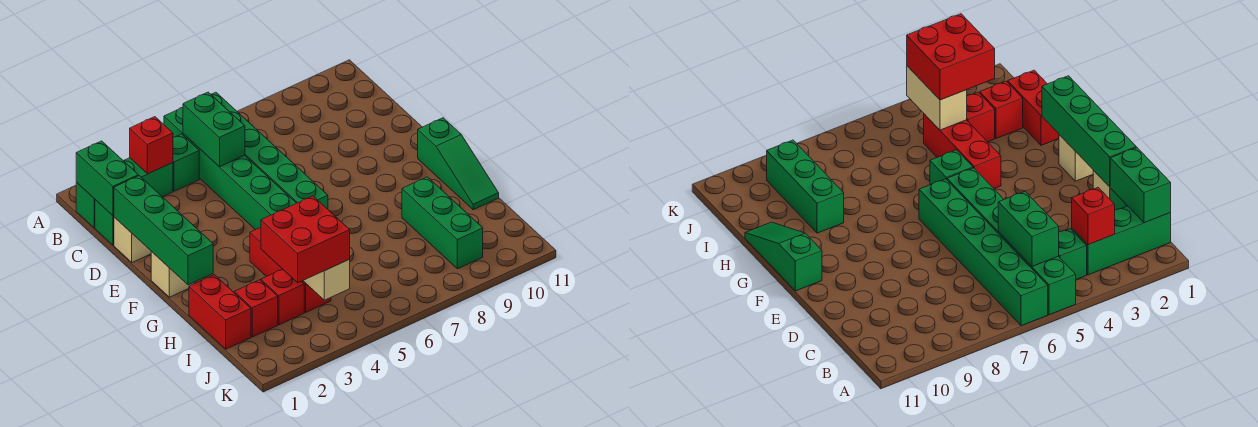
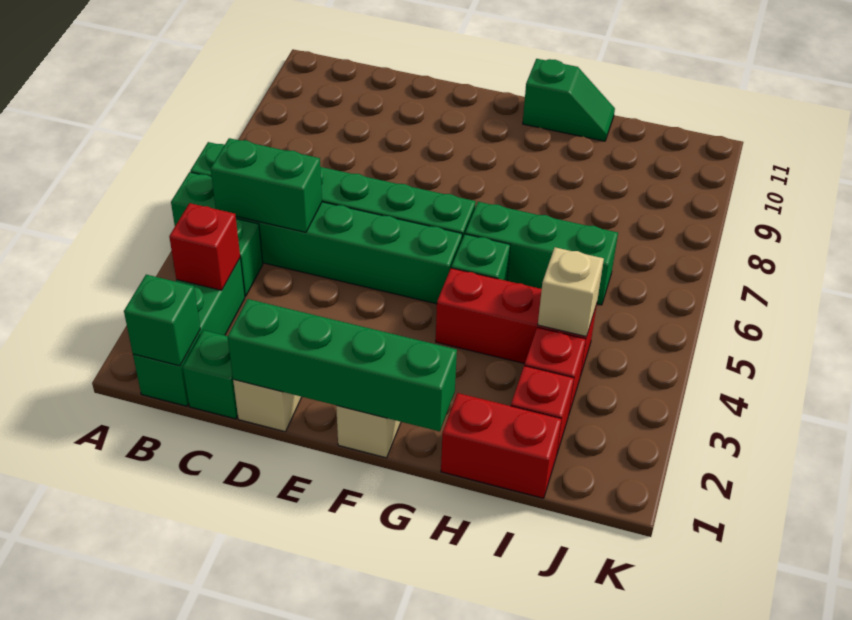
green brick B1:C1 level 2 -> green brick B1 level 2
green slope F11:H11 level 1 top F -> green slope G11:H11 level 1 top G
green brick H9:J9 level 1 -> green brick G6:I6 level 1
red brick I3:J4 level 3 -> none
tan brick I4:J4 level 2 -> tan brick I4 level 2

